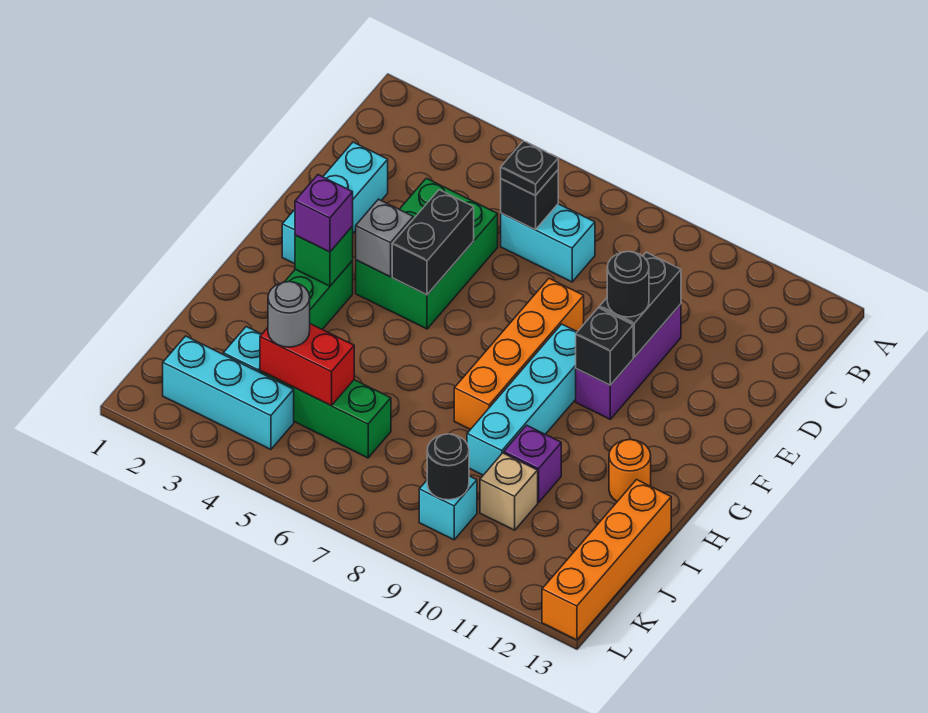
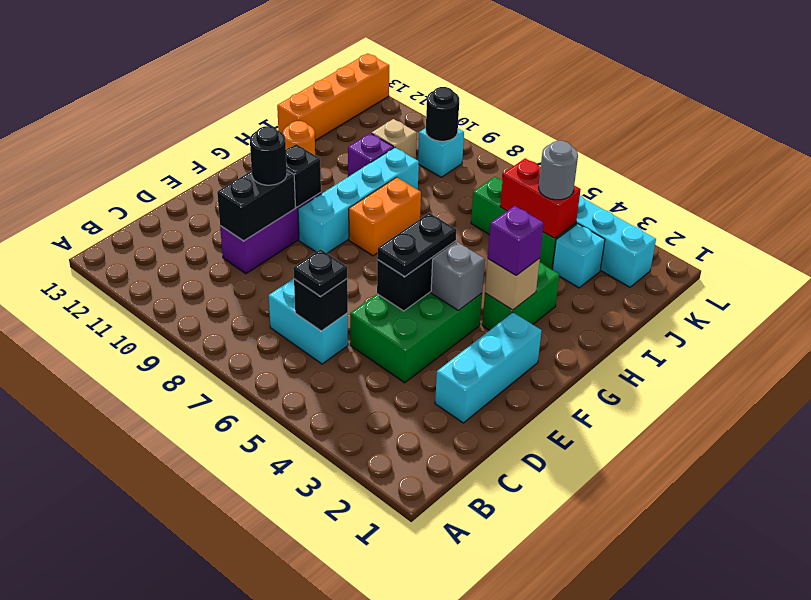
none -> black plate E5:F5 level 3
orange brick E8:H8 level 1 -> orange brick G8:H8 level 1
green brick G3 level 2 -> tan brick G3 level 2

